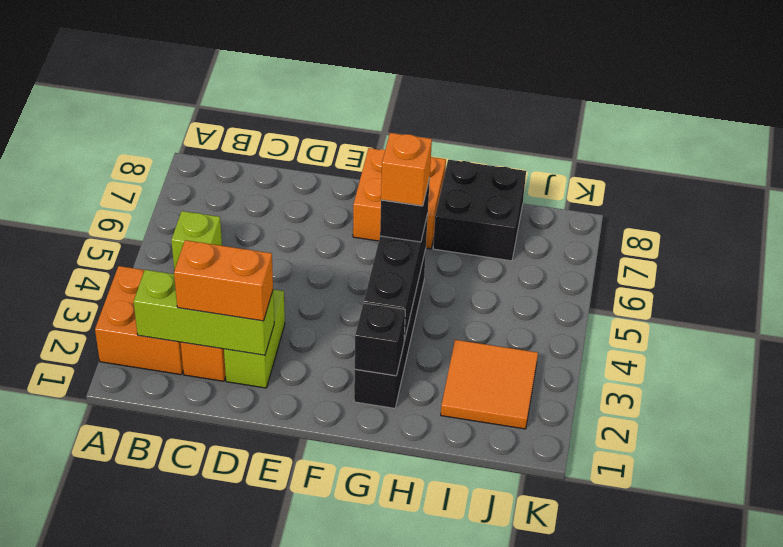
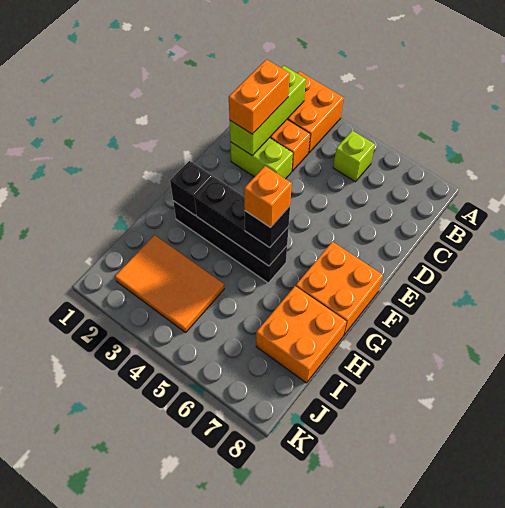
black brick H7:I8 level 1 -> orange brick H7:I8 level 1
orange tile I2:J3 level 1 -> orange tile I2:J4 level 1

